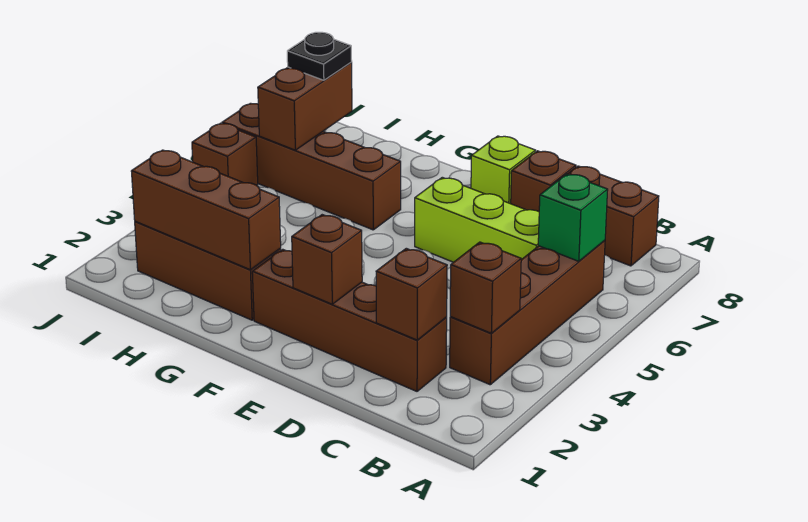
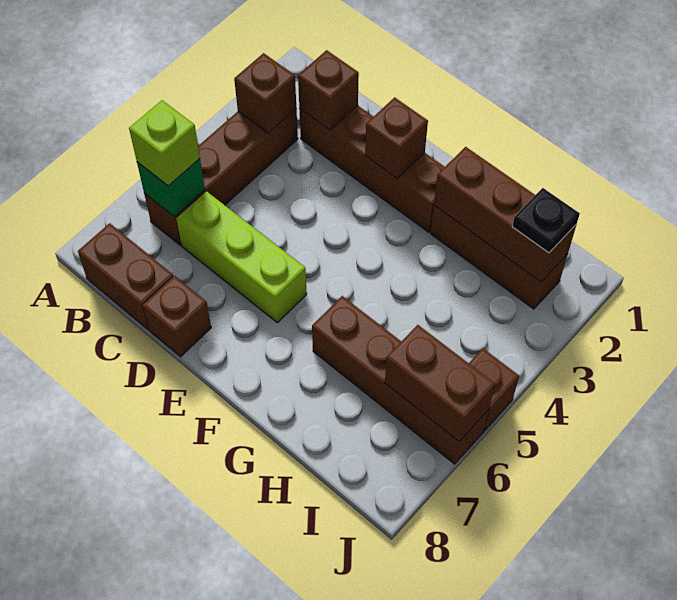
lime brick E8 level 1 -> lime brick B6 level 3
brown brick I6:I7 level 2 -> brown brick I6:J6 level 2
black plate I7 level 3 -> black plate I2 level 3

